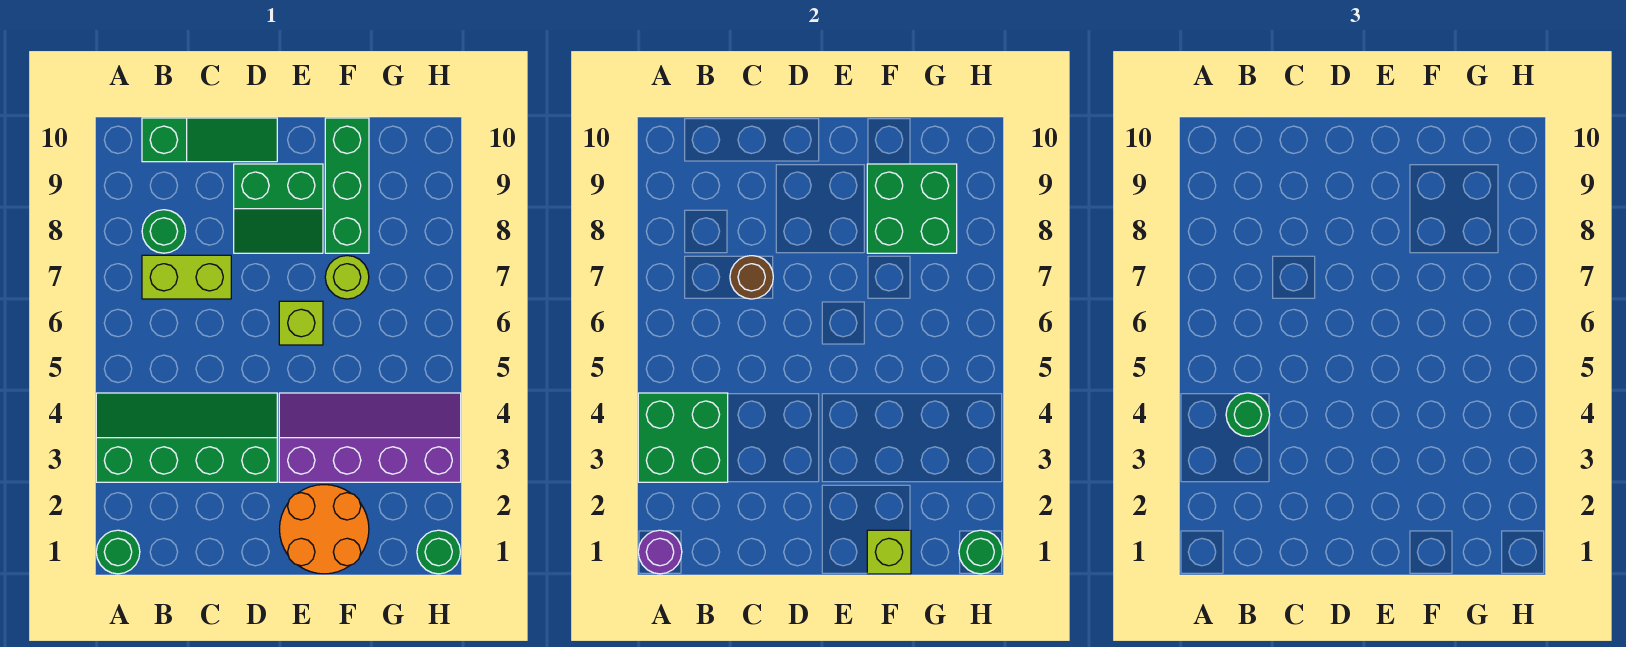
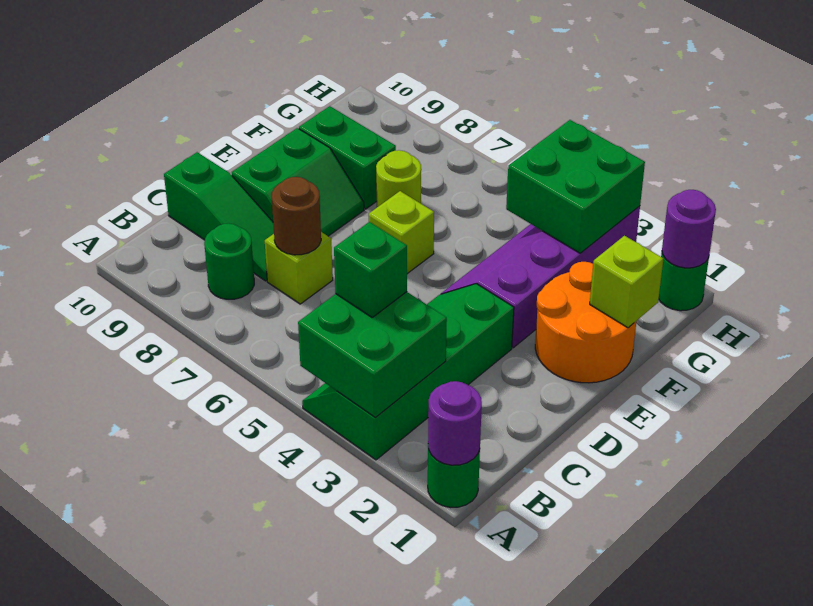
green round brick B4 level 3 -> green brick B4 level 3
lime brick B7:C7 level 1 -> lime brick C7 level 1
green slope B10:D10 level 1 top B -> green slope C8:C10 level 1 top 10
green brick F8:F10 level 1 -> green brick F8:F9 level 1
green brick F8:G9 level 2 -> green brick G3:H4 level 2
green round brick H1 level 2 -> purple round brick H1 level 2

